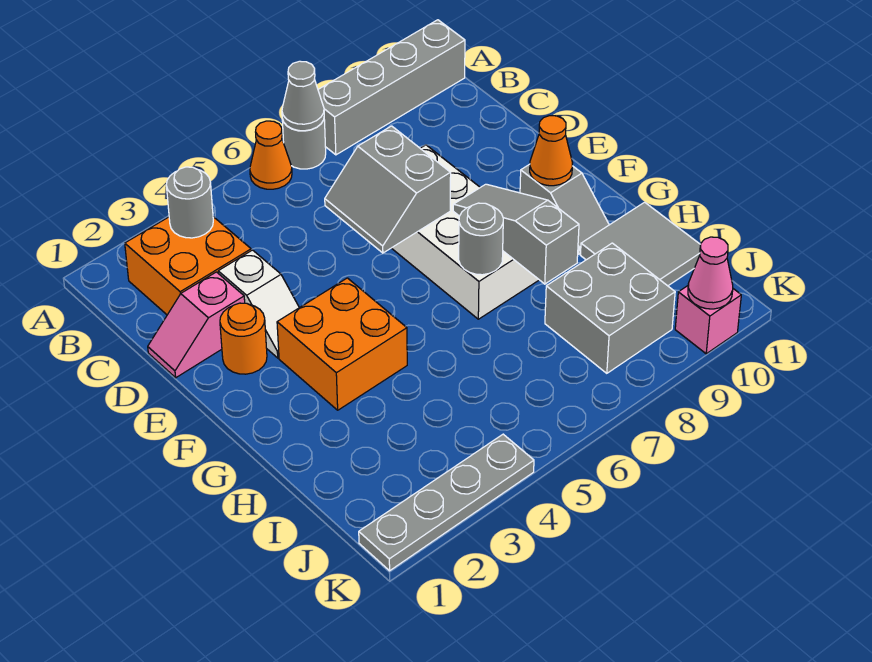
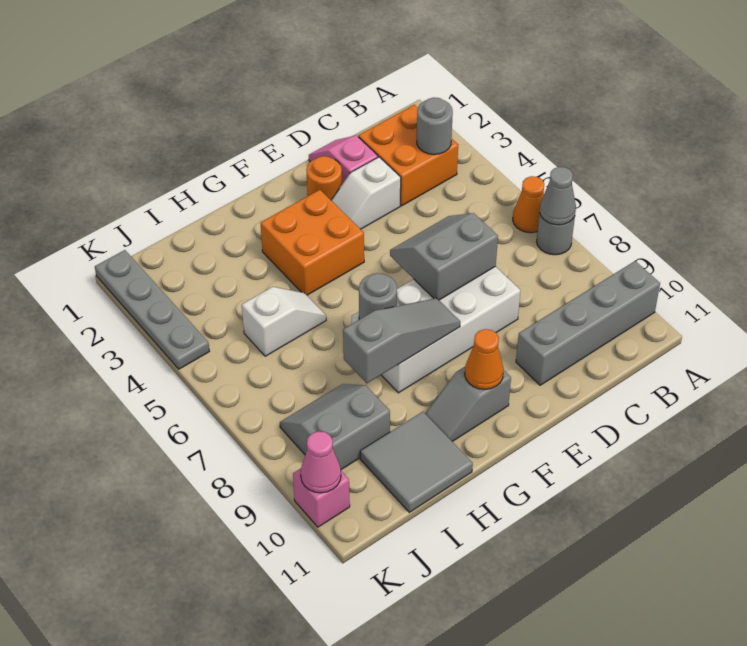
grey brick A8:A11 level 1 -> grey brick A10:D10 level 1
none -> white slope H5:I5 level 1 top I
grey brick I8:J9 level 1 -> grey slope I8:J9 level 1 top 9

